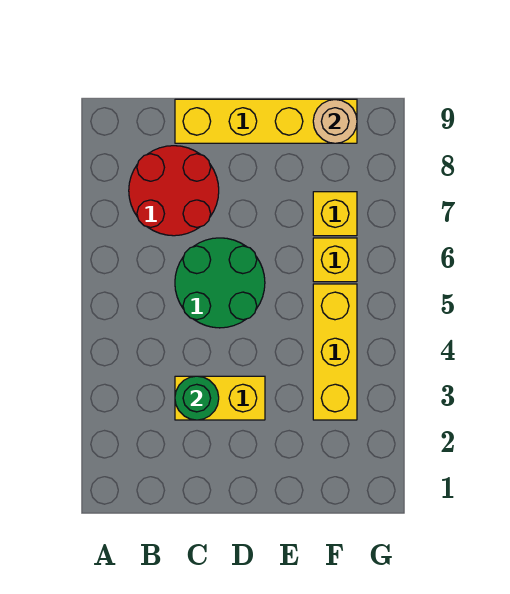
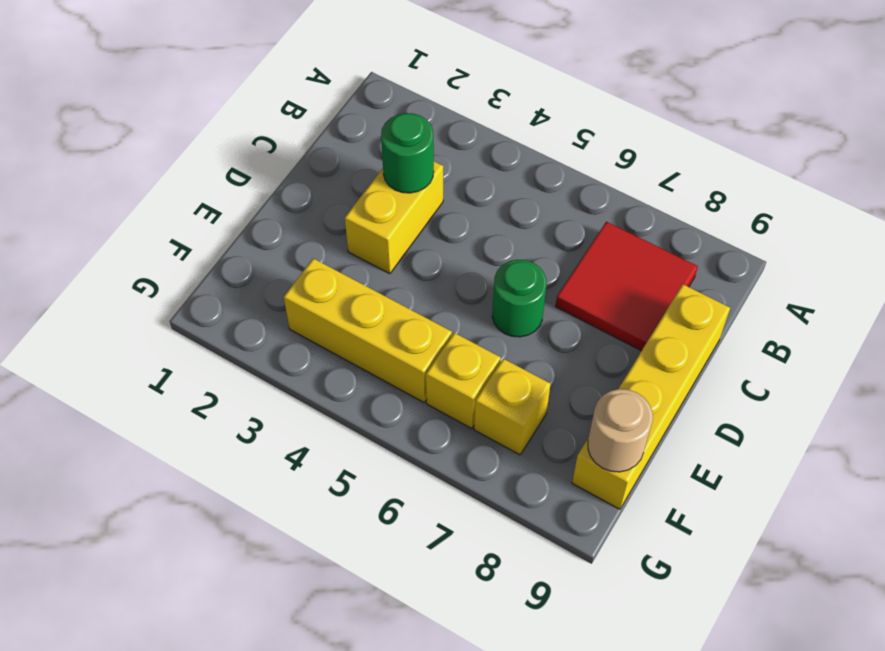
red round brick B7:C8 level 1 -> red tile B7:C8 level 1
green round brick C5:D6 level 1 -> green round brick D6 level 1

